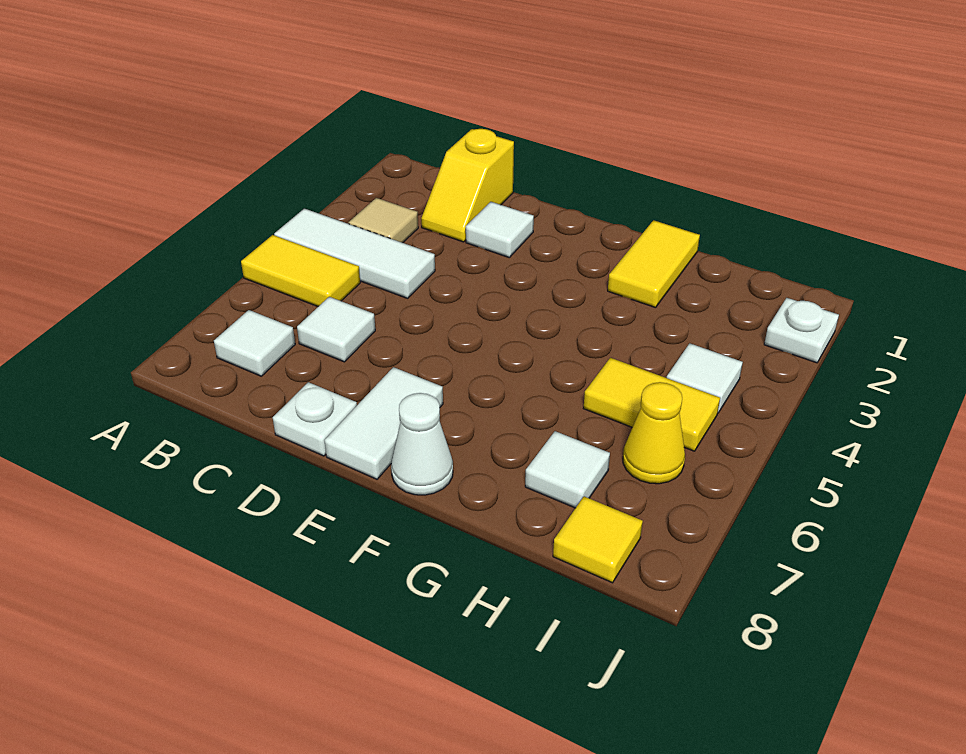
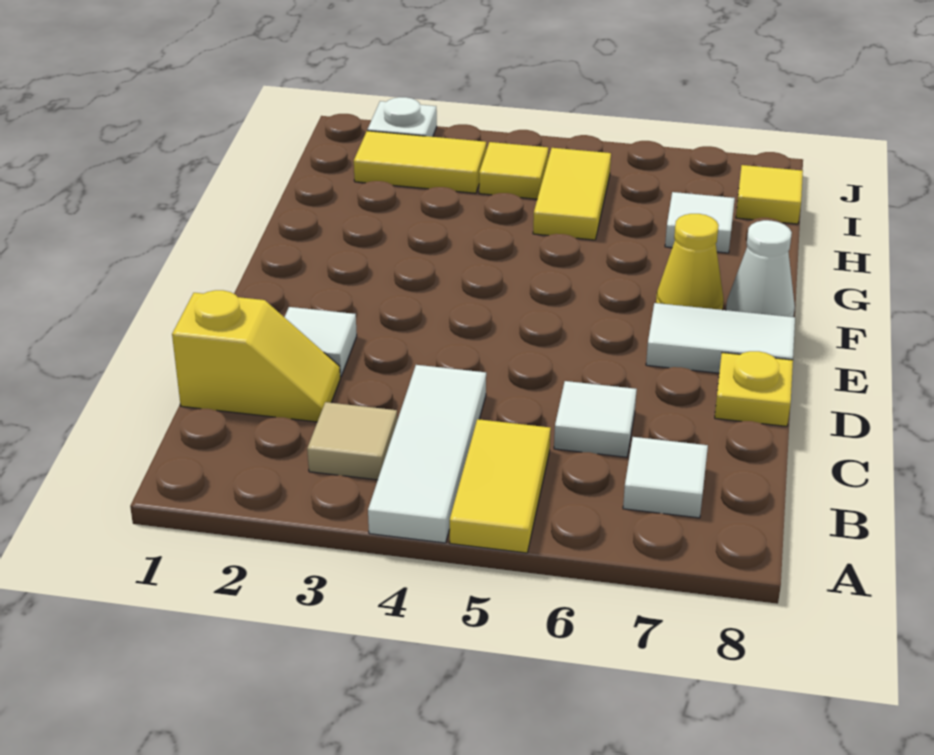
white plate D8 level 1 -> yellow plate D8 level 1
yellow tile G1:G2 level 1 -> yellow tile I2:I3 level 1
white tile I4 level 1 -> yellow tile I4 level 1
yellow cone I6 level 1 -> yellow cone F7 level 1

